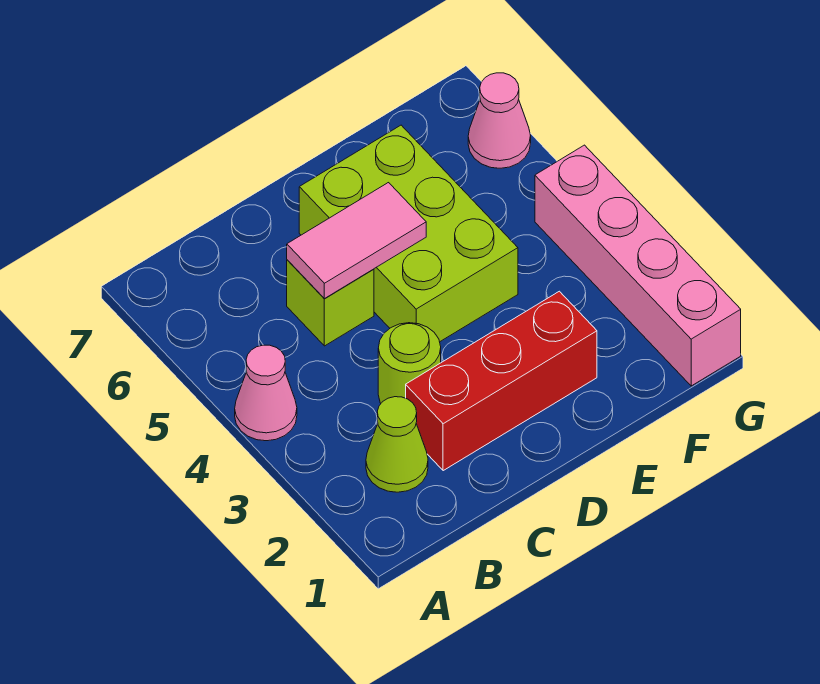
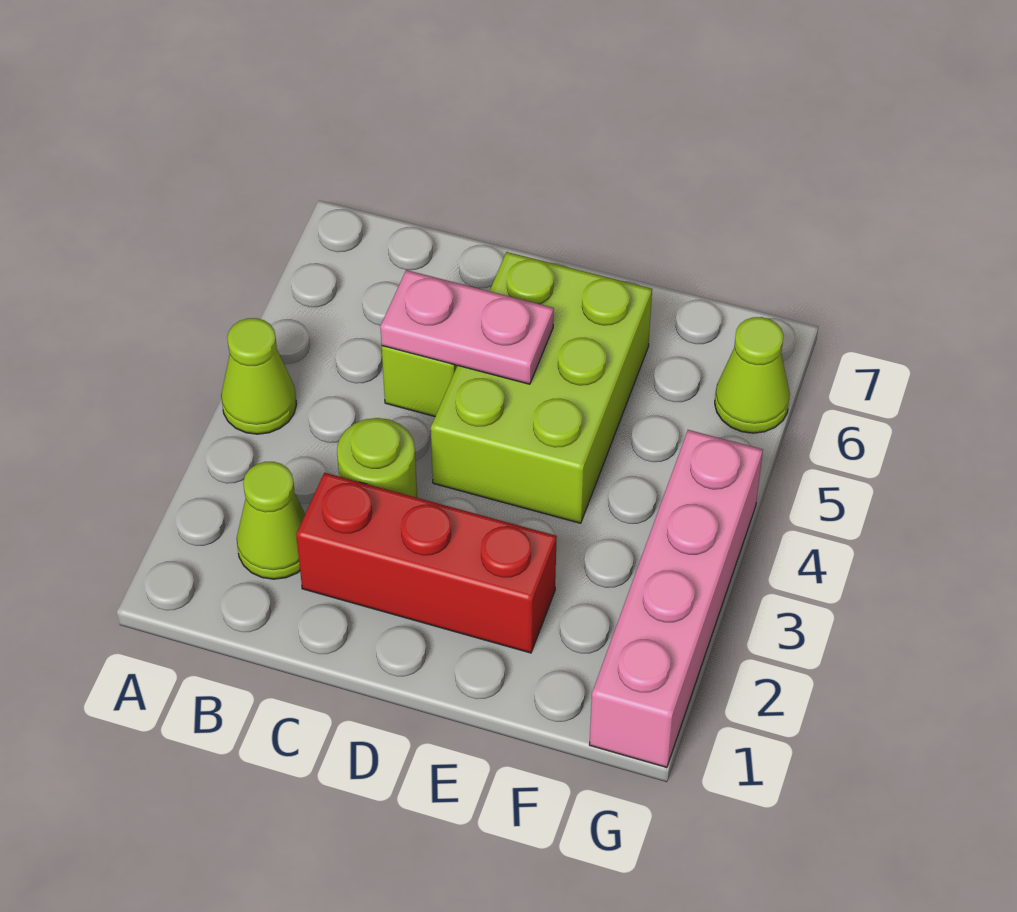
pink cone A4 level 1 -> lime cone A4 level 1
pink tile C5:D5 level 2 -> pink plate C5:D5 level 2
pink cone G6 level 1 -> lime cone G6 level 1

